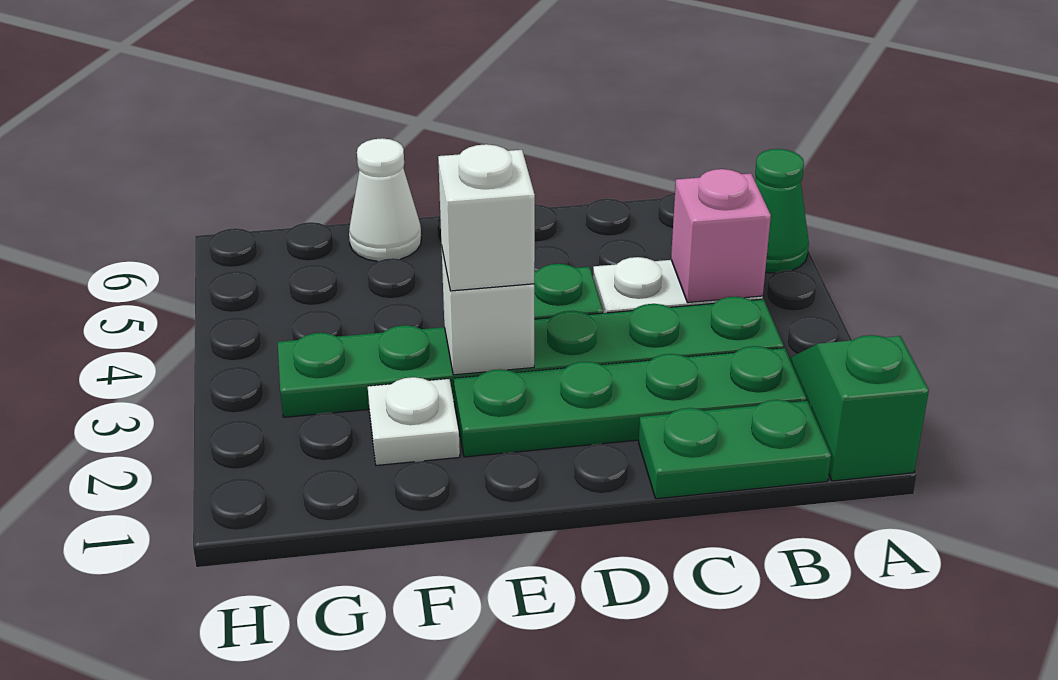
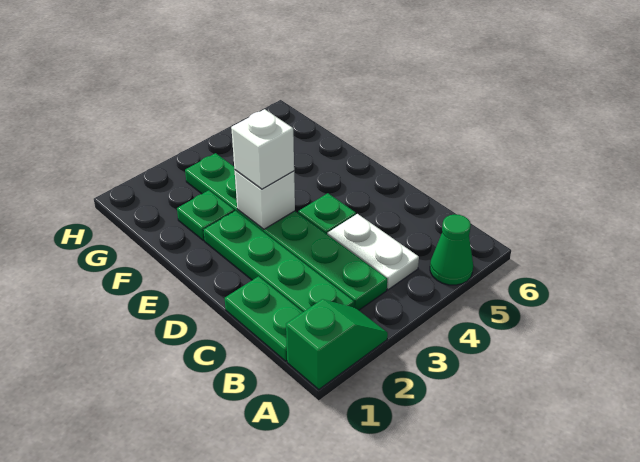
pink brick B4 level 2 -> none
white plate F2 level 1 -> green plate F2 level 1
white cone F6 level 1 -> none

